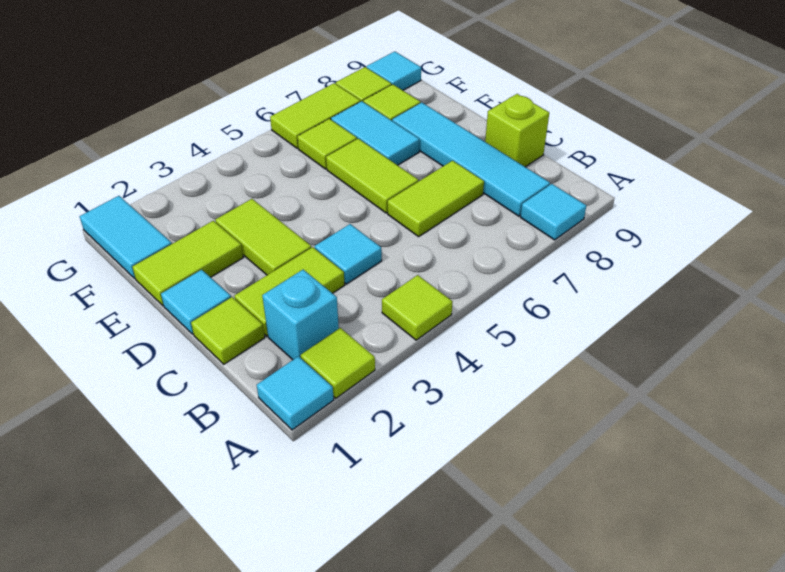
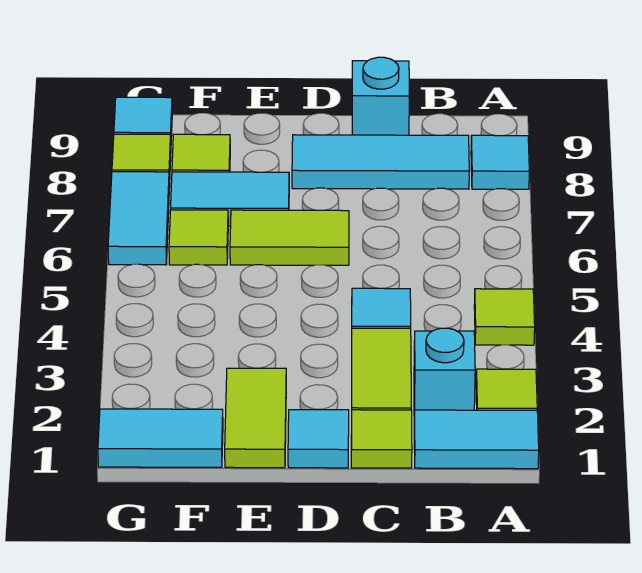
cyan tile A1 level 1 -> cyan tile A1:B1 level 1
cyan tile B8:E8 level 1 -> cyan tile B8:D8 level 1
lime tile C6:C7 level 1 -> none
lime brick C9 level 1 -> cyan brick C9 level 1
lime tile D3:E3 level 1 -> none
lime tile G6:G7 level 1 -> cyan tile G6:G7 level 1

